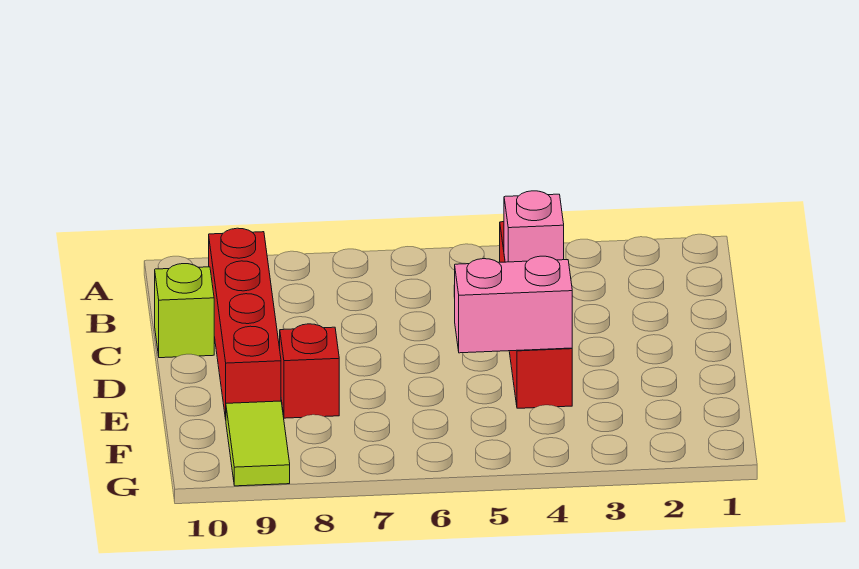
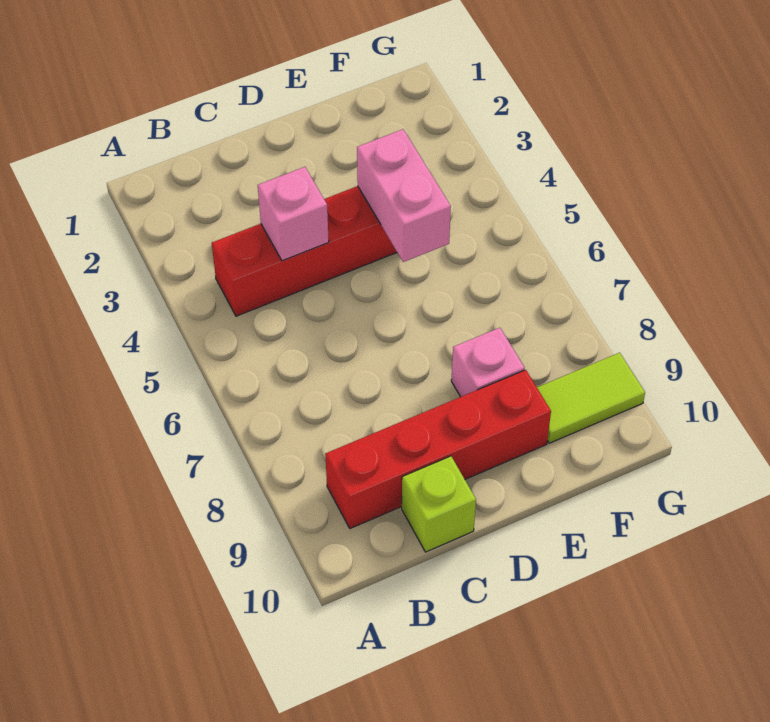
red brick E8 level 1 -> pink brick E8 level 1

